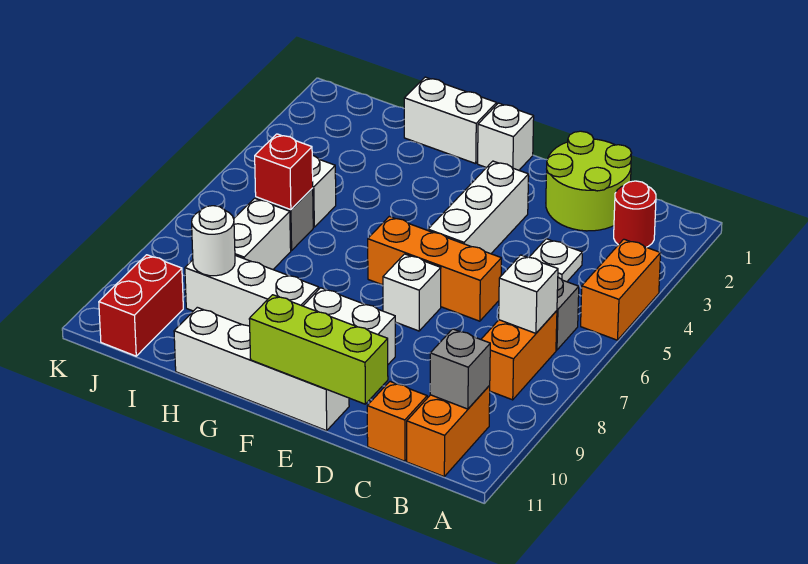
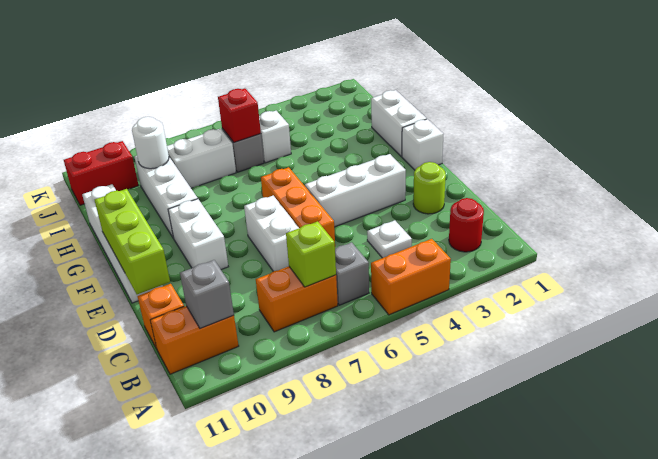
white brick B7 level 2 -> lime brick B7 level 2
lime round brick C1:D2 level 1 -> lime round brick D2 level 1
white brick E7 level 1 -> white brick D7:E7 level 1

